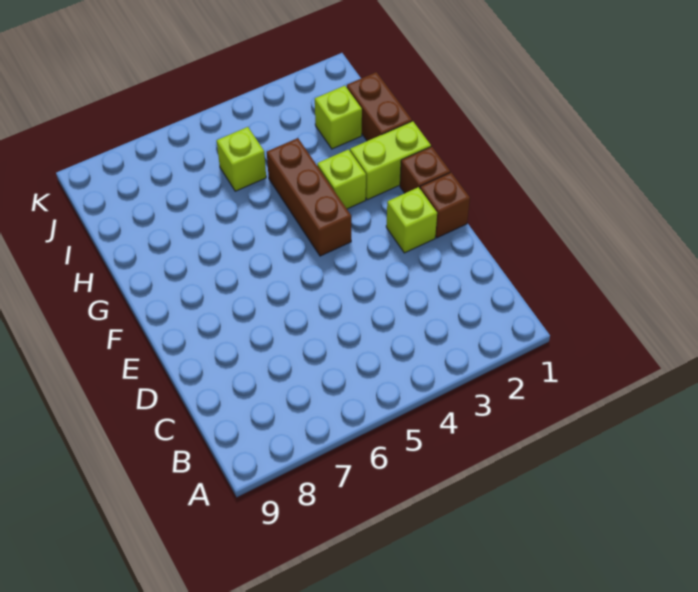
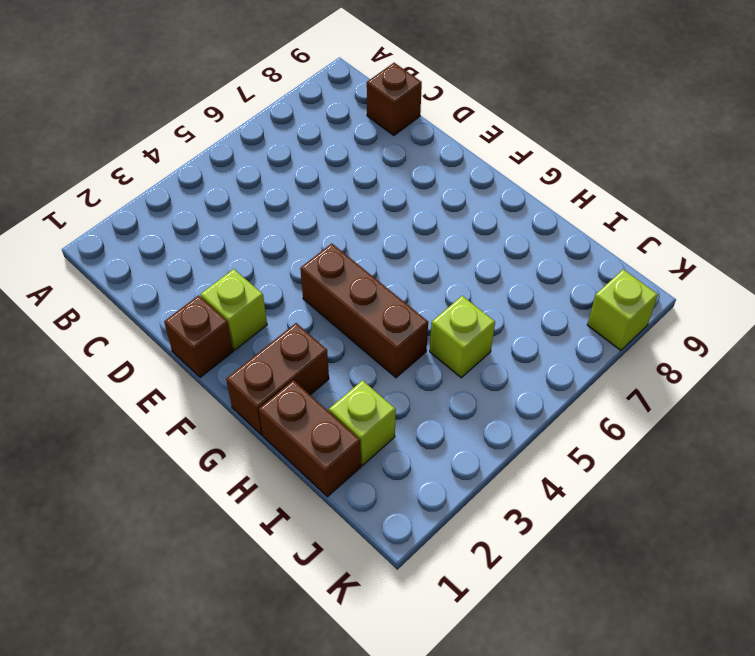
brown brick F1 level 1 -> brown brick C9 level 1
lime brick G1:G2 level 1 -> brown brick G1:G2 level 1
lime brick G3 level 1 -> lime brick K8 level 1

